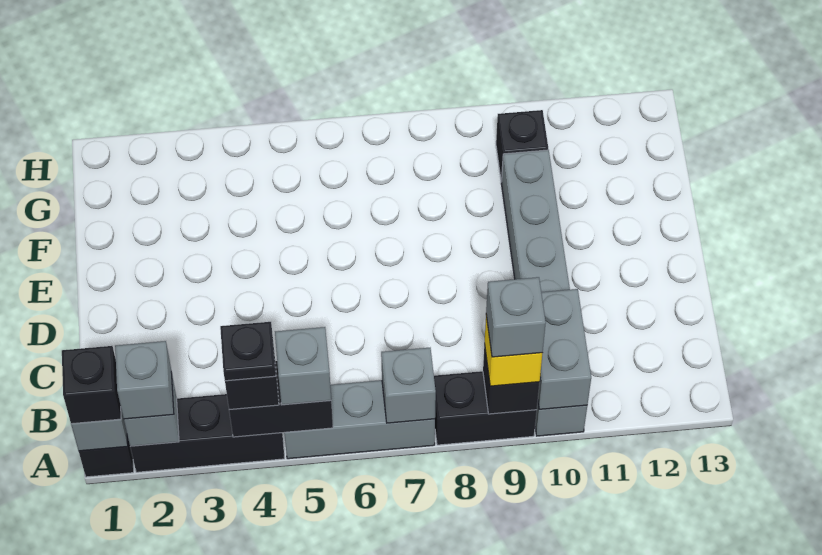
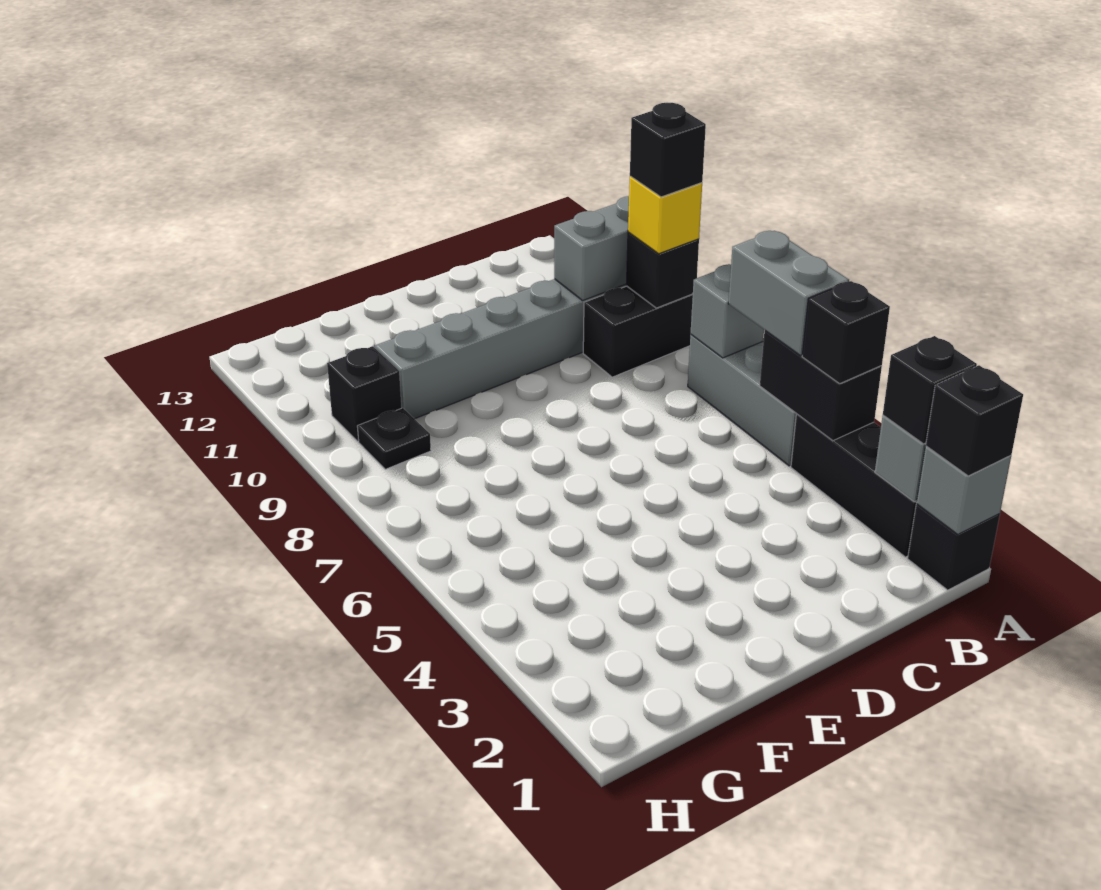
grey brick A2 level 3 -> black brick A2 level 3
black plate A4 level 4 -> black plate G9 level 1
grey brick A5 level 3 -> grey brick A5:A6 level 3
black brick A8:A9 level 1 -> black brick A9:B9 level 1
grey brick A9 level 4 -> black brick A9 level 4

